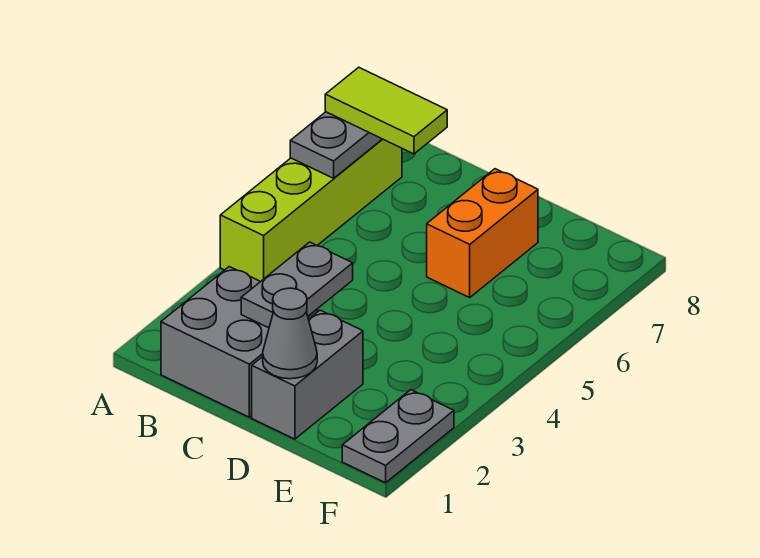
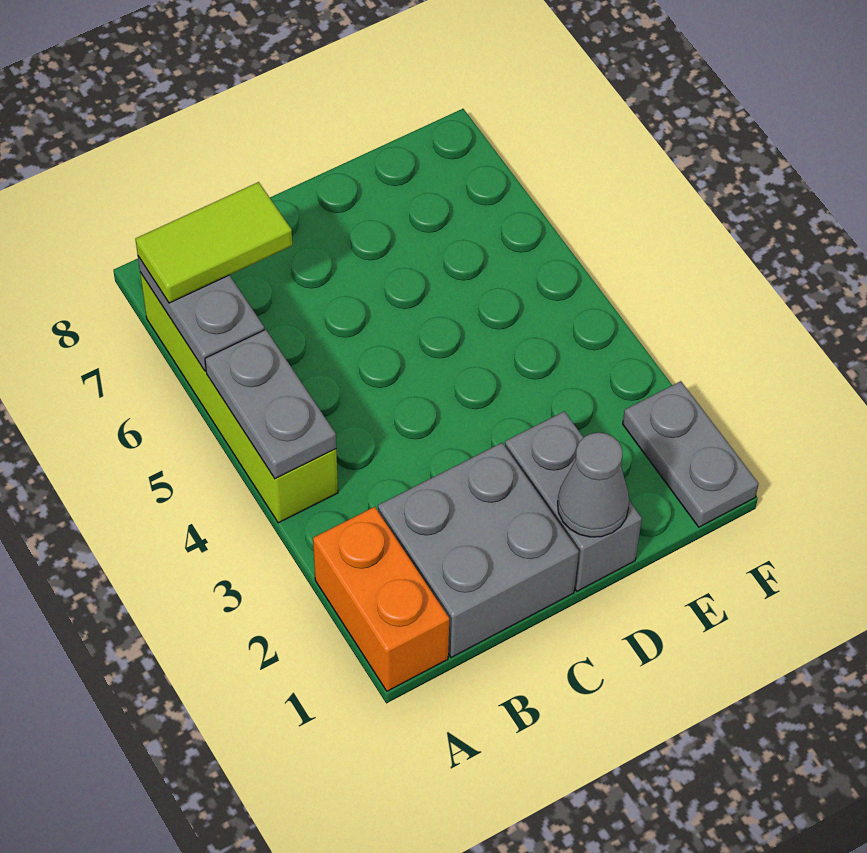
grey plate C2:C3 level 2 -> grey plate A4:A5 level 2
orange brick D6:D7 level 1 -> orange brick A1:A2 level 1

